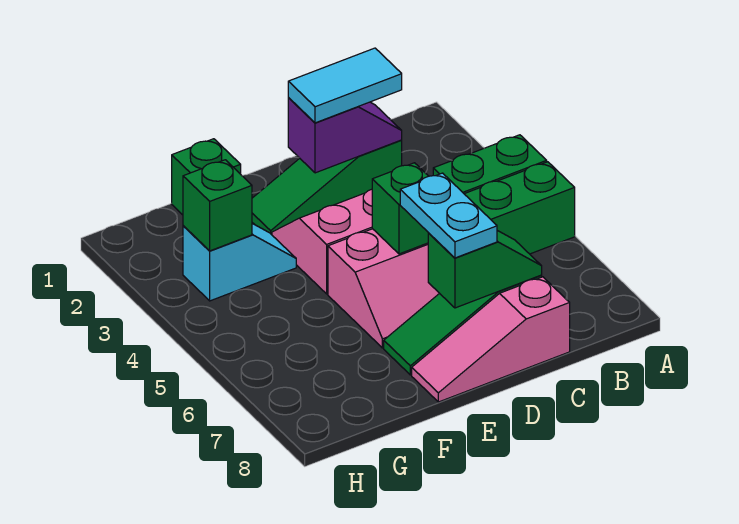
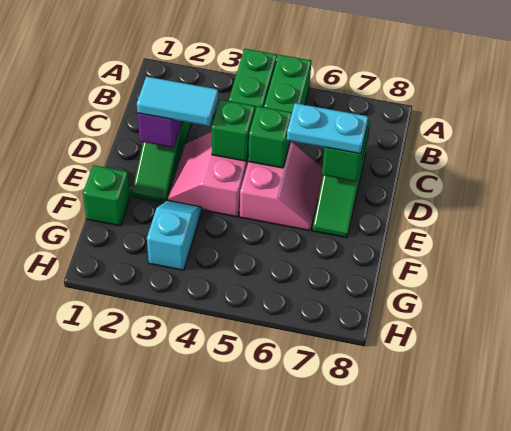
cyan tile C2:D2 level 3 -> cyan tile D2:D3 level 3
pink slope C8:E8 level 1 top C -> none
green brick G3 level 2 -> green brick D4 level 2

